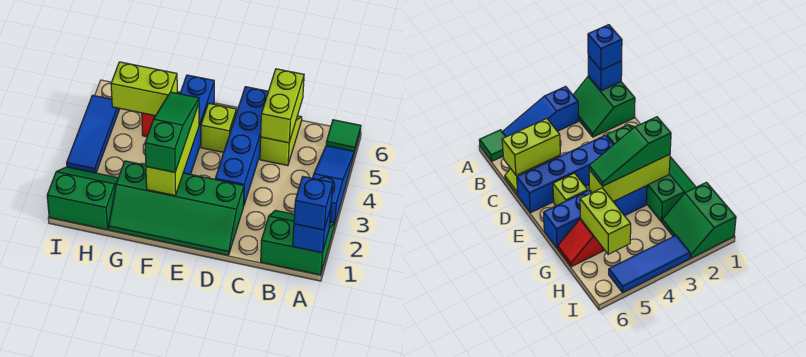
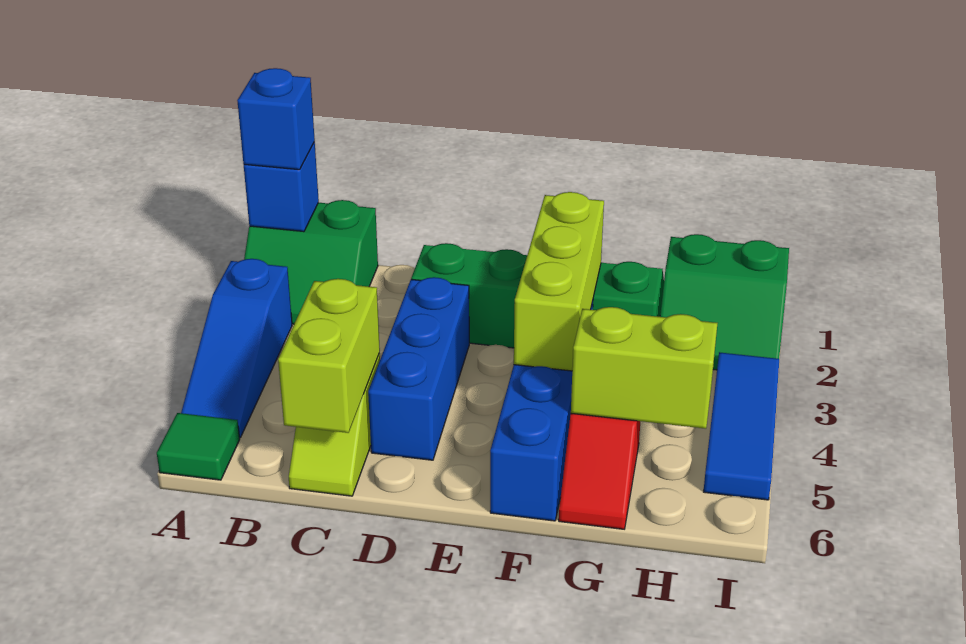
blue brick D3:D6 level 1 -> blue brick D3:D5 level 1
lime brick E5 level 1 -> none
green slope F2:F4 level 3 top 2 -> none

